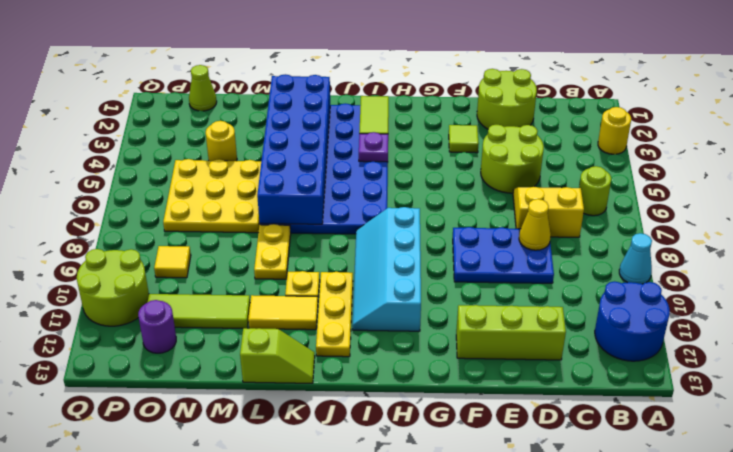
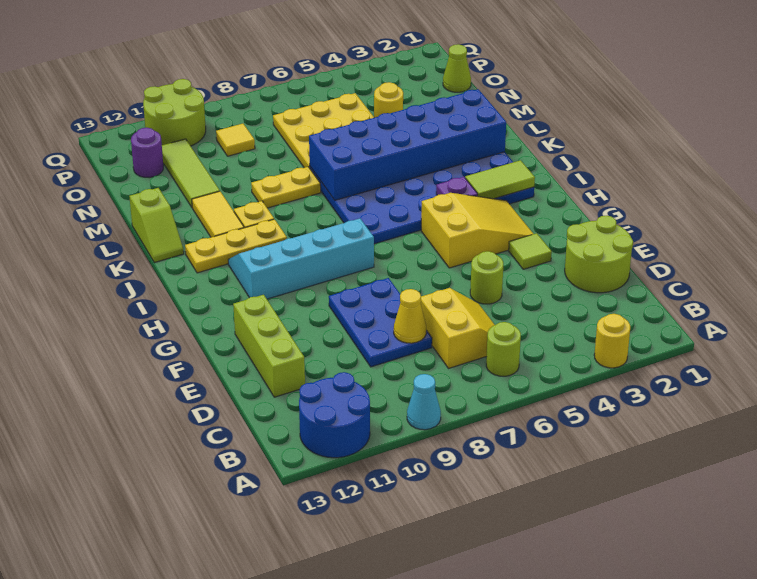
lime round brick D4:E5 level 1 -> lime round brick E5 level 1
none -> yellow slope G3:H5 level 1 top 5

